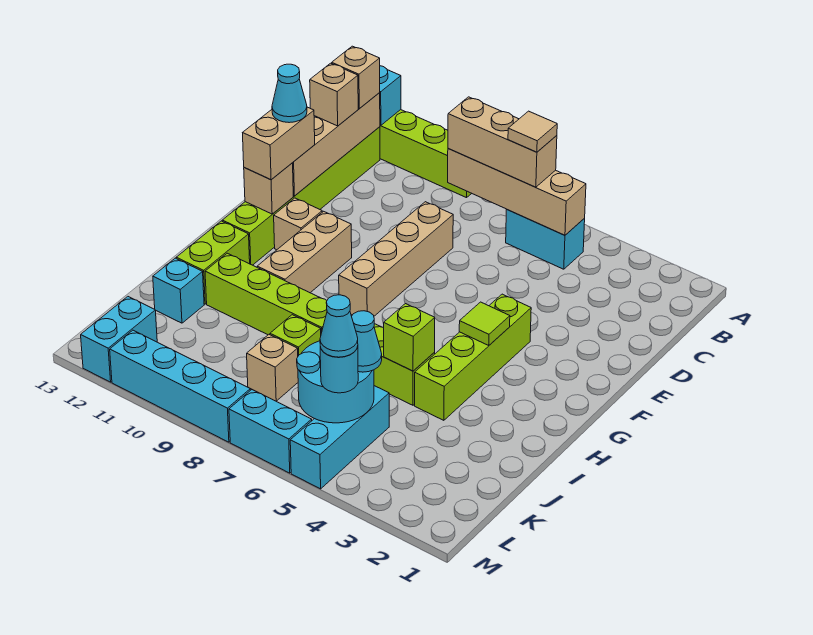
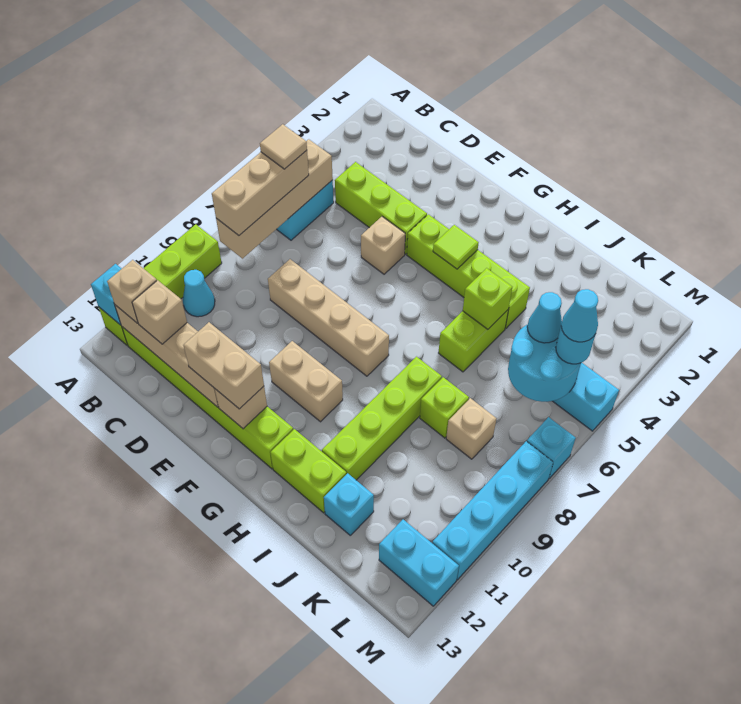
none -> lime brick C4:E4 level 1
cyan cone E12 level 4 -> cyan cone B10 level 1
tan brick F10:H10 level 1 -> tan brick F10:G10 level 1
tan brick F11 level 1 -> tan brick E5 level 1
cyan brick M6:M7 level 1 -> cyan brick M7 level 1

